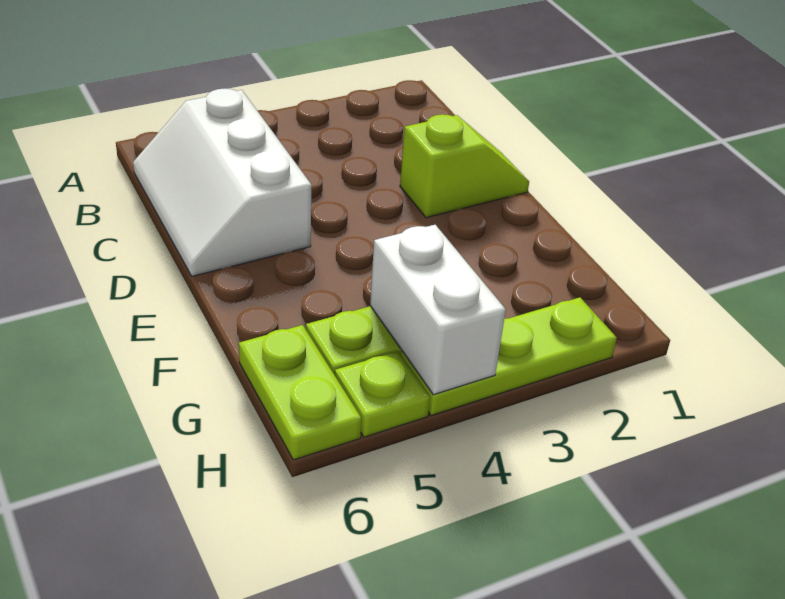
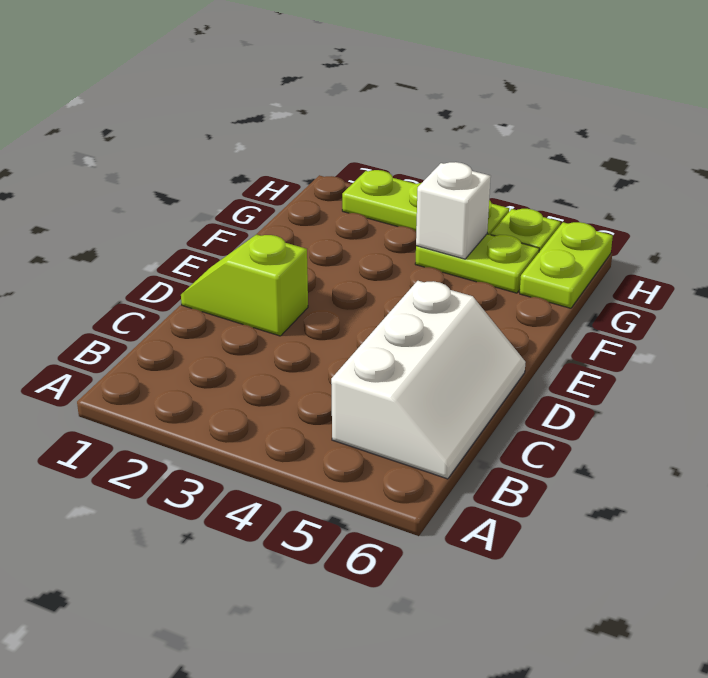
white brick G4:H4 level 2 -> white brick G4 level 2

